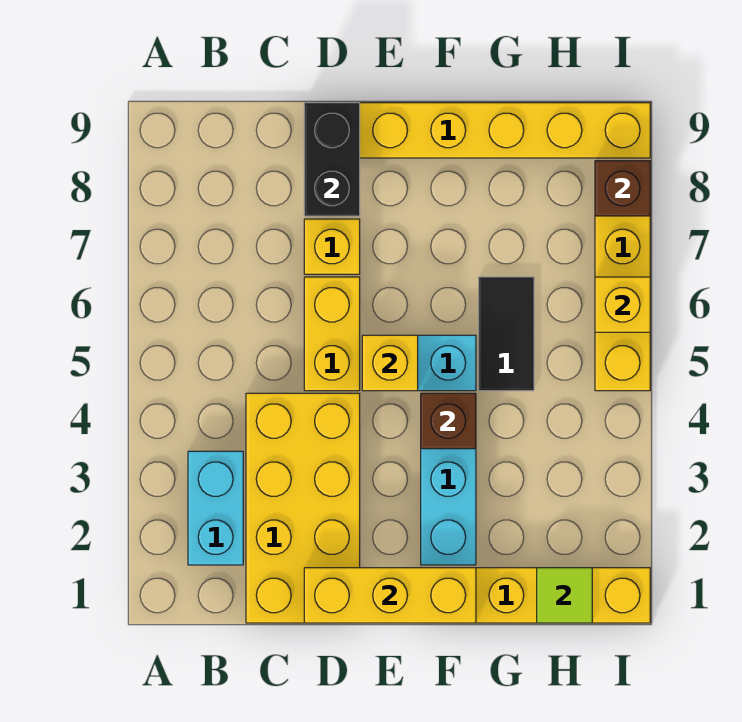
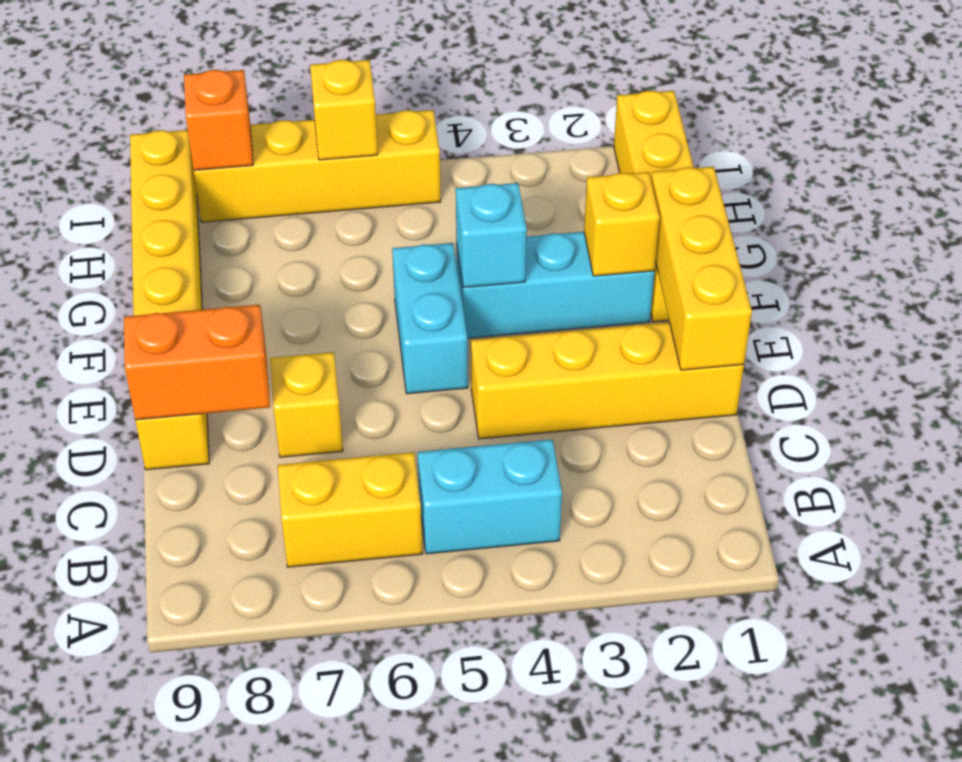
cyan brick B2:B3 level 1 -> cyan brick B4:B5 level 1
yellow brick C1:D4 level 1 -> yellow brick D1:D4 level 1
yellow brick D5:D6 level 1 -> yellow brick B6:B7 level 1
black brick D8:D9 level 2 -> orange brick D8:D9 level 2
yellow brick E5 level 2 -> yellow brick F2 level 2
brown brick F4 level 2 -> cyan brick F4 level 2
black tile G5:G6 level 1 -> none
lime tile H1 level 2 -> none
brown brick I8 level 2 -> orange brick I8 level 2

